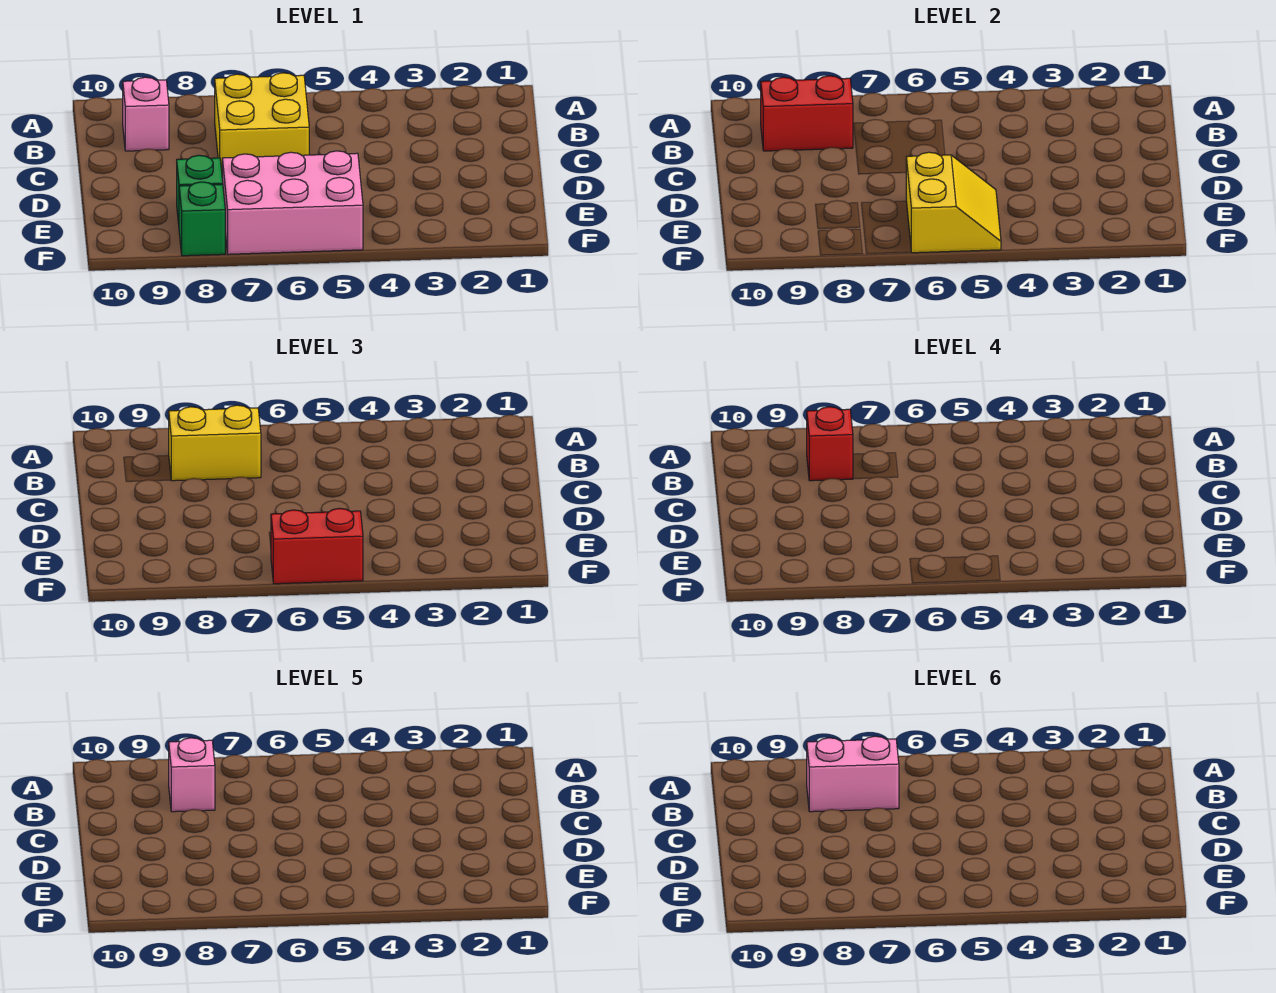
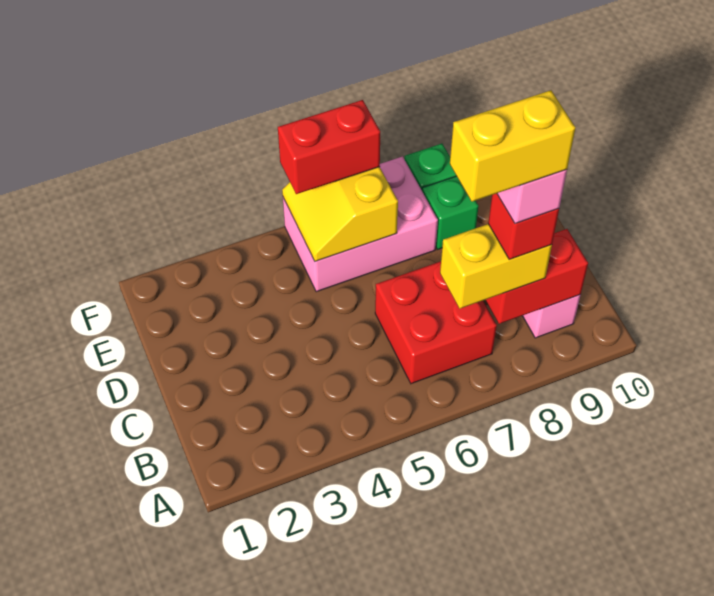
yellow brick B6:C7 level 1 -> red brick B6:C7 level 1
pink brick B7:B8 level 6 -> yellow brick B7:B8 level 6

